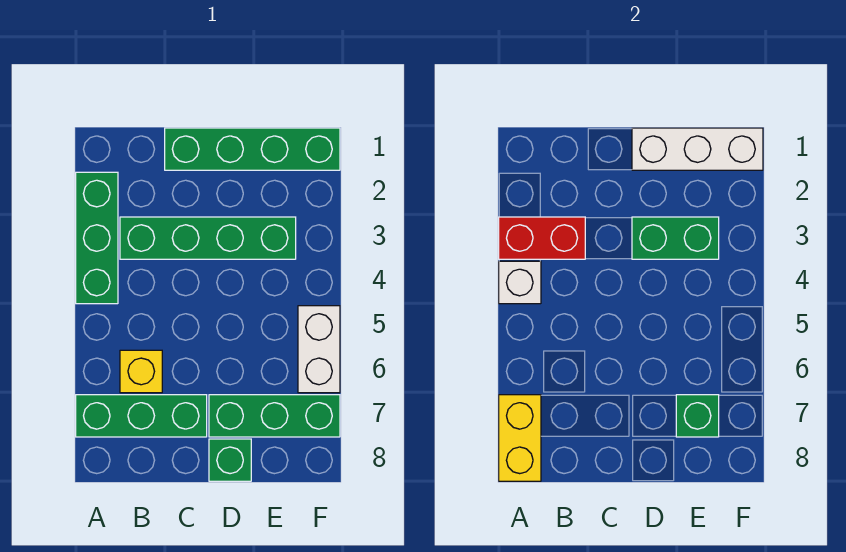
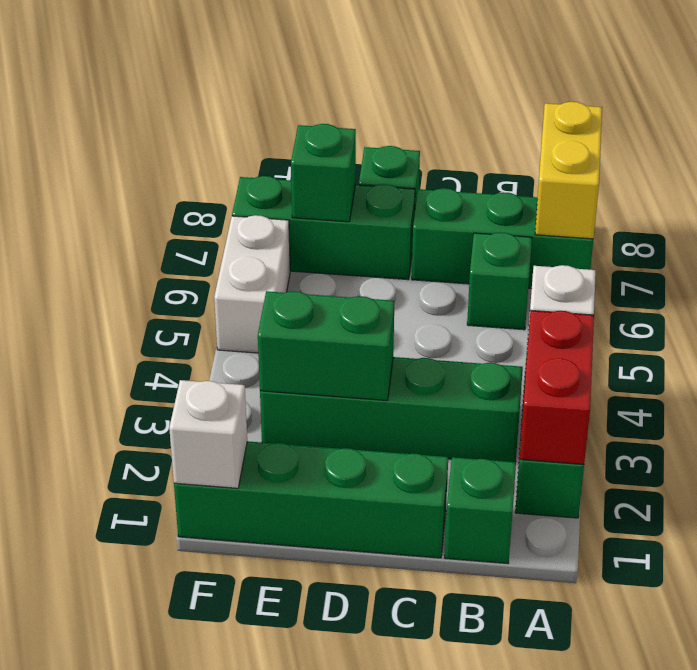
red brick A3:B3 level 2 -> red brick A2:A3 level 2
none -> green brick B1 level 1
yellow brick B6 level 1 -> green brick B6 level 1
white brick D1:F1 level 2 -> white brick F1 level 2

